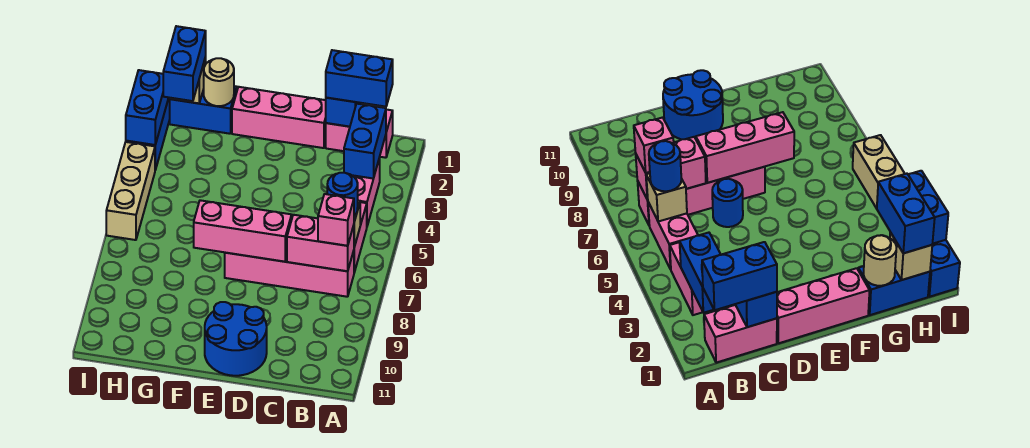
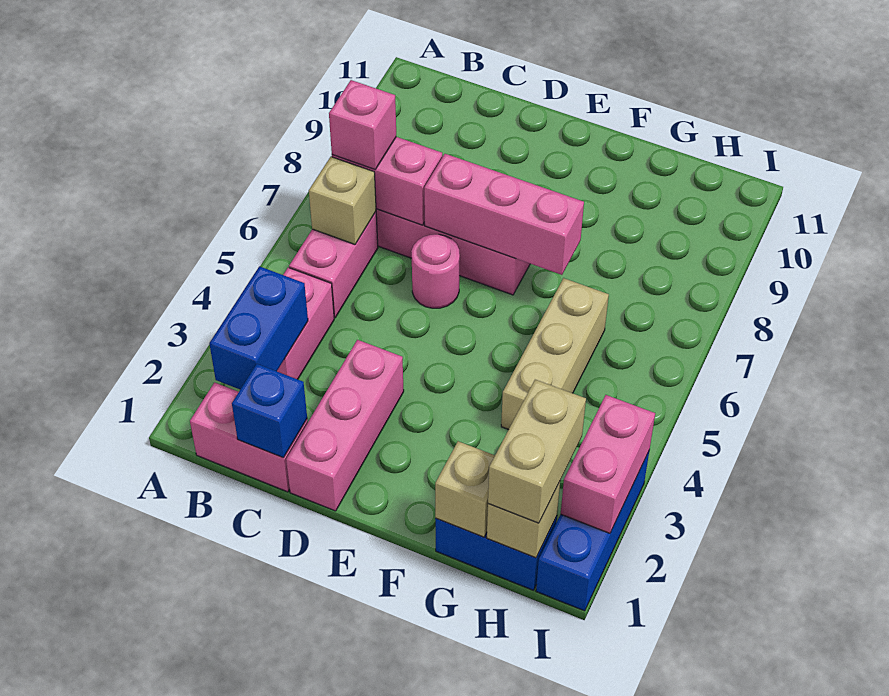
blue brick B1:C1 level 3 -> none
blue round brick B6 level 3 -> none
pink brick D1:F1 level 1 -> pink brick D1:D3 level 1
blue round brick D6 level 1 -> pink round brick D6 level 1
blue round brick D10:E11 level 1 -> none
tan round brick G1 level 2 -> tan brick G1 level 2
blue brick H1:H2 level 3 -> tan brick H1:H2 level 3
blue brick I2:I3 level 2 -> pink brick I2:I3 level 2
tan brick I4:I6 level 1 -> tan brick G4:G6 level 1

